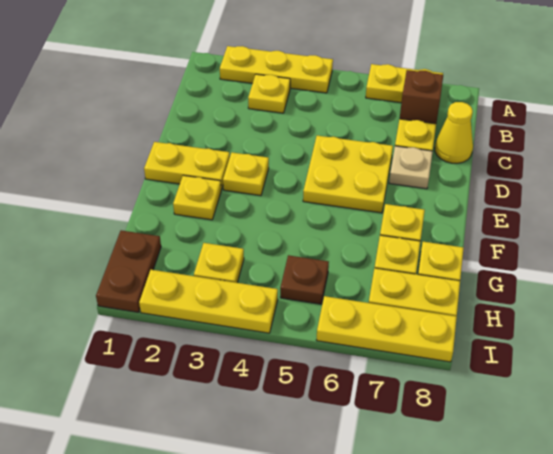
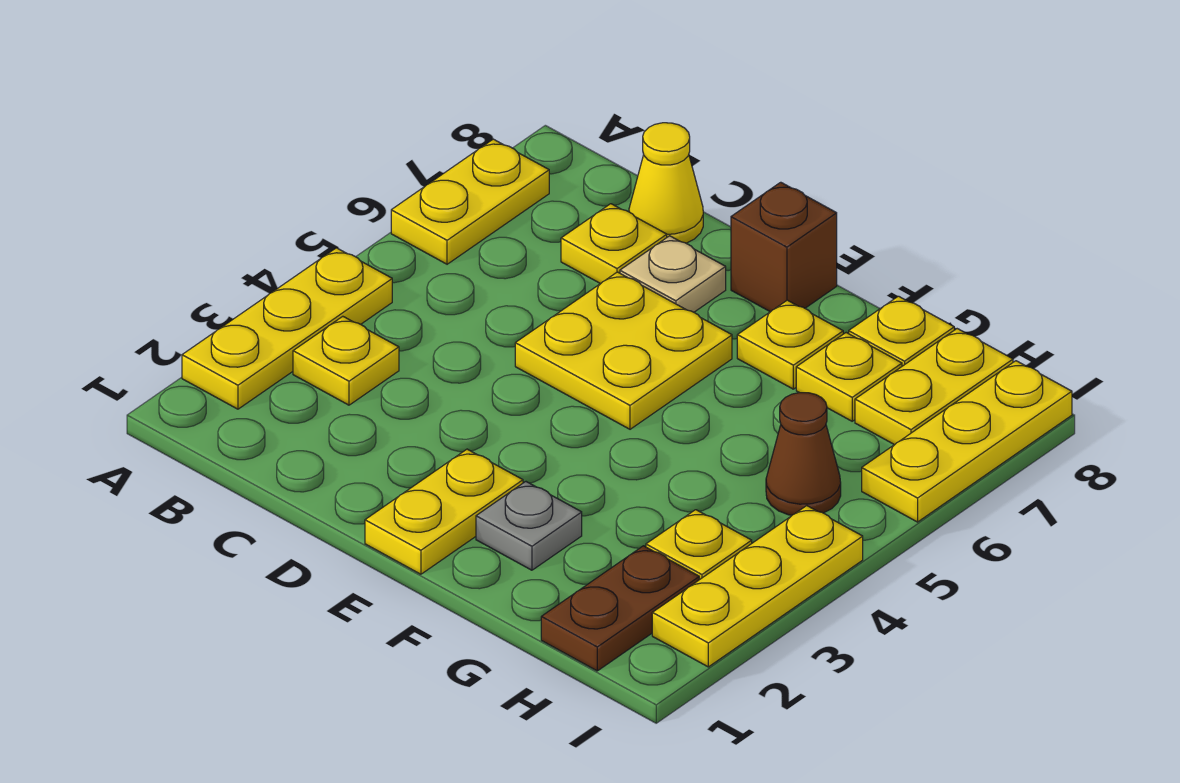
brown brick B7 level 1 -> brown brick E8 level 1
yellow plate E3 level 1 -> none
yellow plate F2 level 1 -> grey plate F2 level 1
brown plate H1:I1 level 1 -> brown plate H1:H2 level 1
brown plate H5 level 1 -> brown cone H5 level 1

